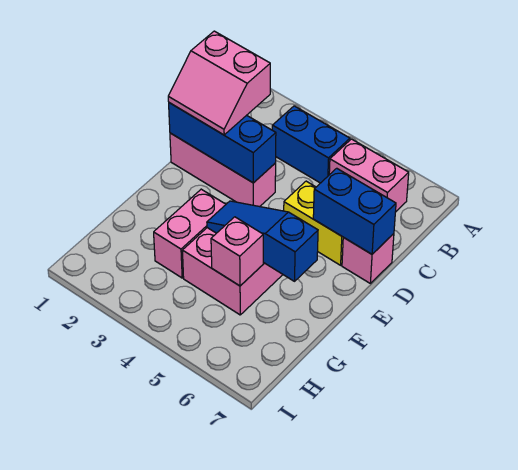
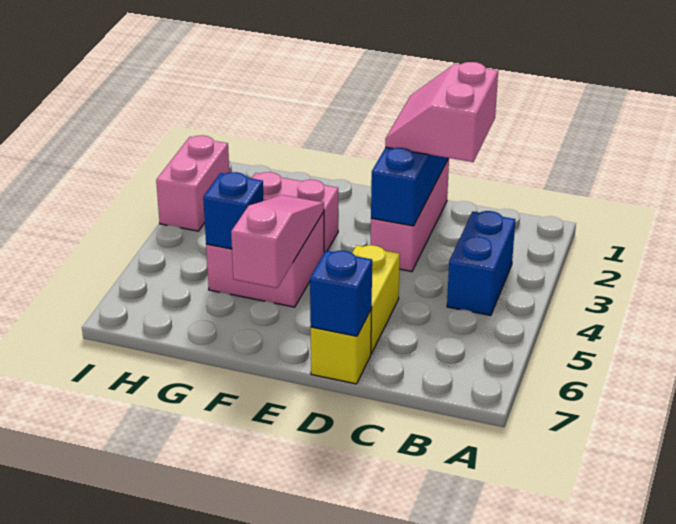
pink brick B5:B6 level 1 -> pink brick I2:I3 level 1
blue brick D6:D7 level 2 -> blue brick D7 level 2
pink brick D7 level 1 -> yellow brick D7 level 1
blue slope F4:F6 level 2 top 6 -> pink slope F4:F6 level 2 top 6
pink brick G5 level 2 -> blue brick G5 level 2

